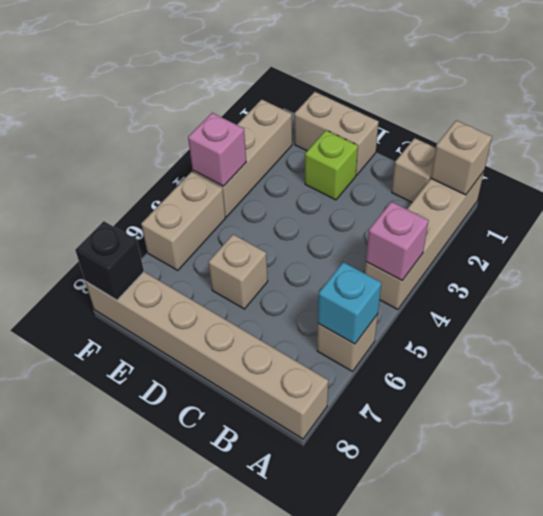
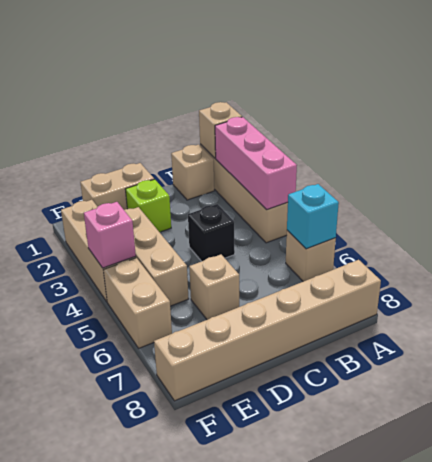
pink brick A4 level 2 -> pink brick A2:A4 level 2
none -> tan brick E3:E5 level 1
black brick F8 level 2 -> black brick C4 level 1

